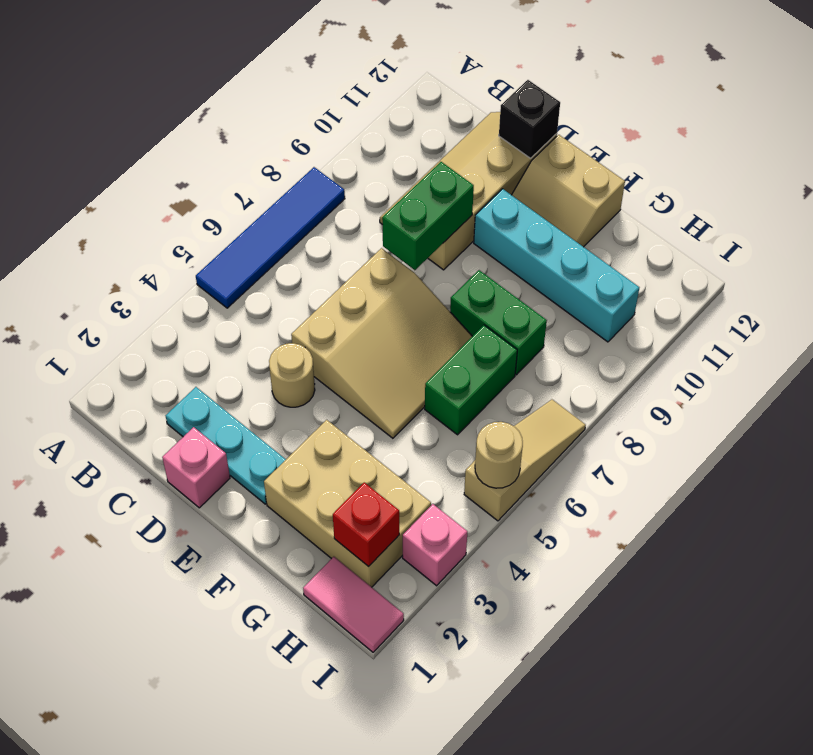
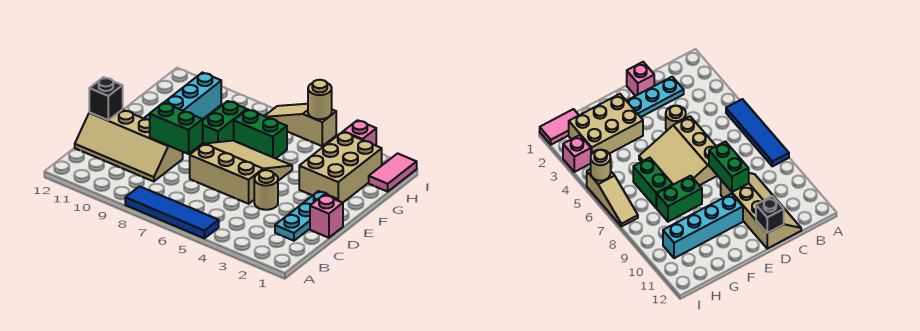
tan slope E11:F12 level 1 top 12 -> none
red brick H2 level 2 -> none

